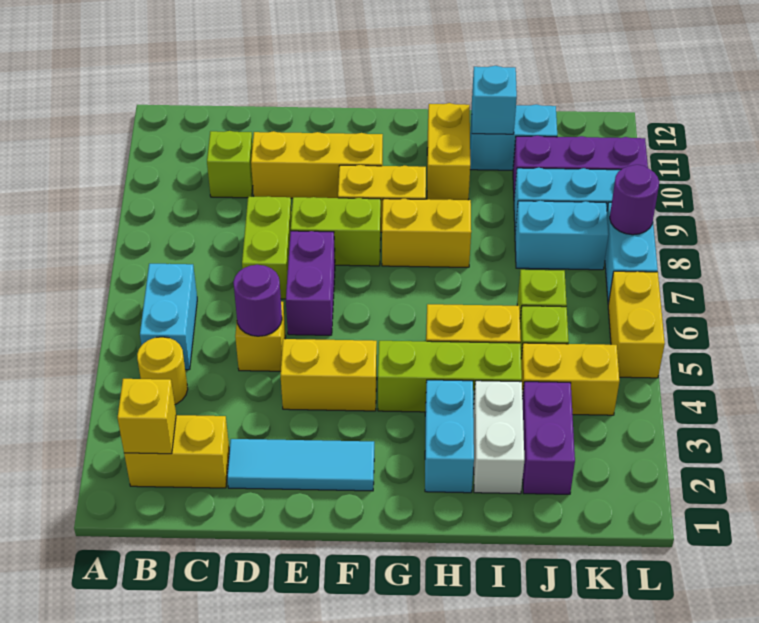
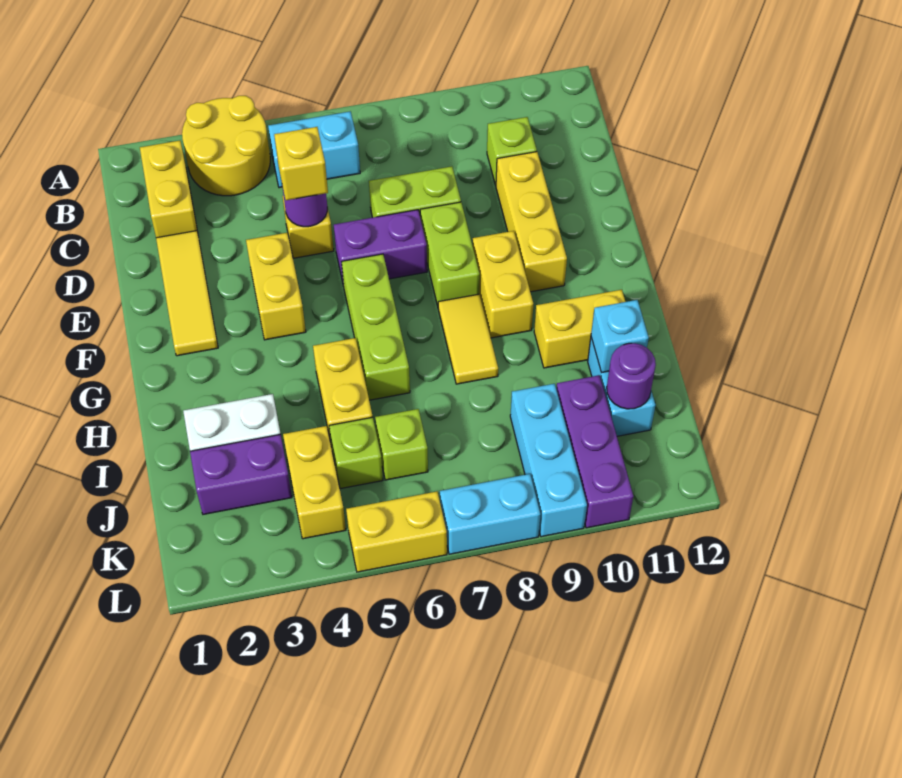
yellow brick B2 level 2 -> yellow brick D5 level 3
yellow round brick B4 level 1 -> yellow round brick A3:B4 level 1
cyan tile D2:F2 level 1 -> yellow tile D2:F2 level 1
lime brick G4:I4 level 1 -> lime brick F6:H6 level 1
yellow brick G8:H8 level 1 -> yellow tile G8:H8 level 1
cyan brick H2:H3 level 1 -> none
cyan brick J8:K8 level 1 -> none
purple round brick L8 level 2 -> purple round brick J11 level 2

